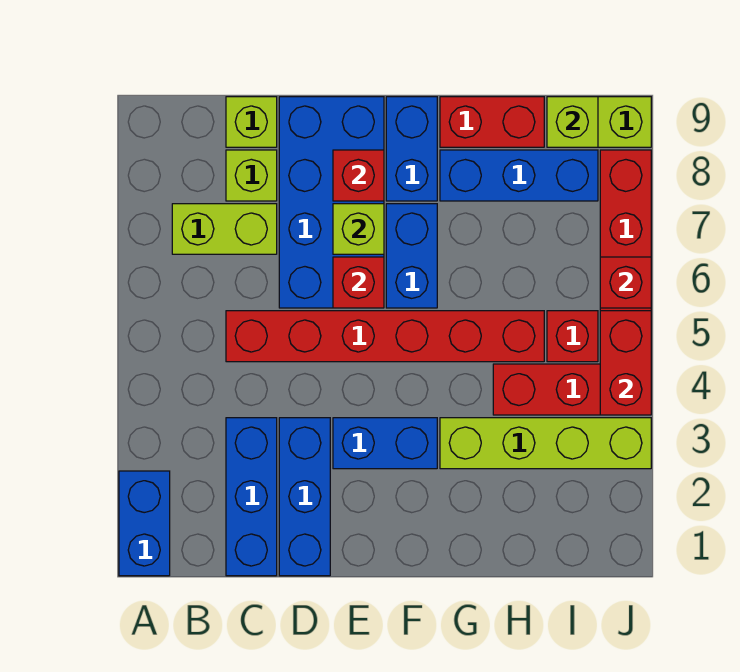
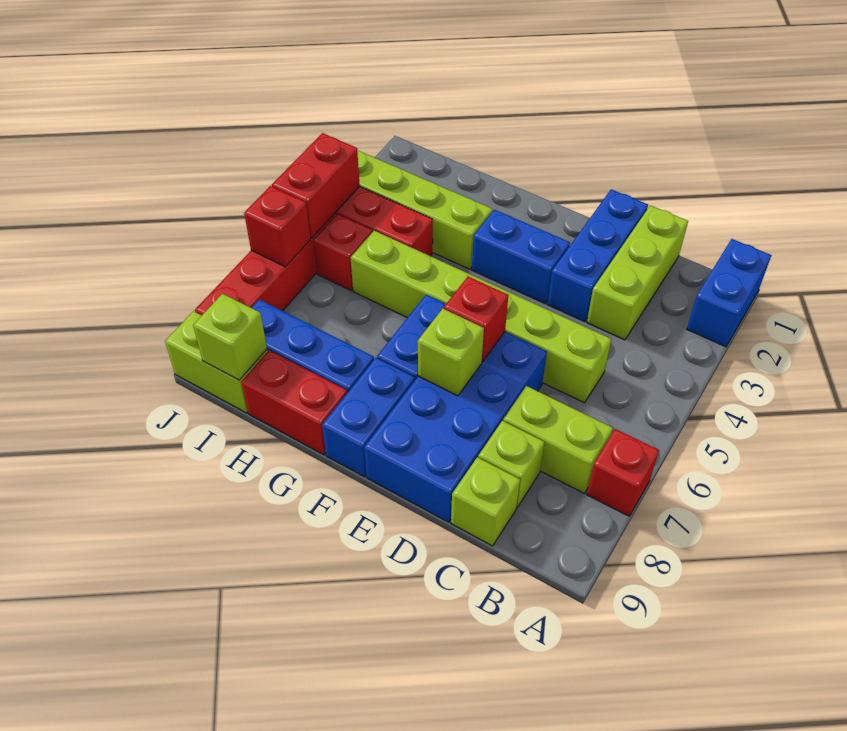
blue brick C1:C3 level 1 -> lime brick C1:C3 level 1
red brick C5:H5 level 1 -> lime brick C5:H5 level 1
red brick E8 level 2 -> red brick A7 level 1

